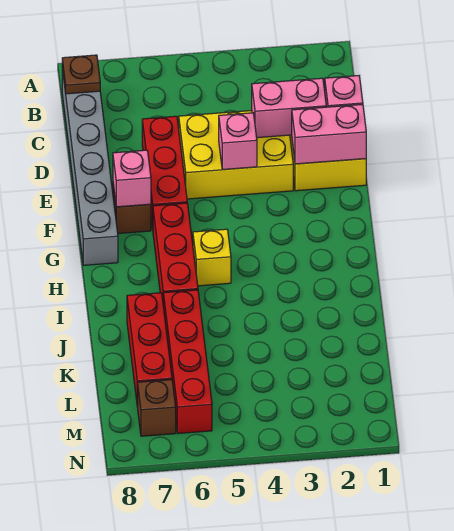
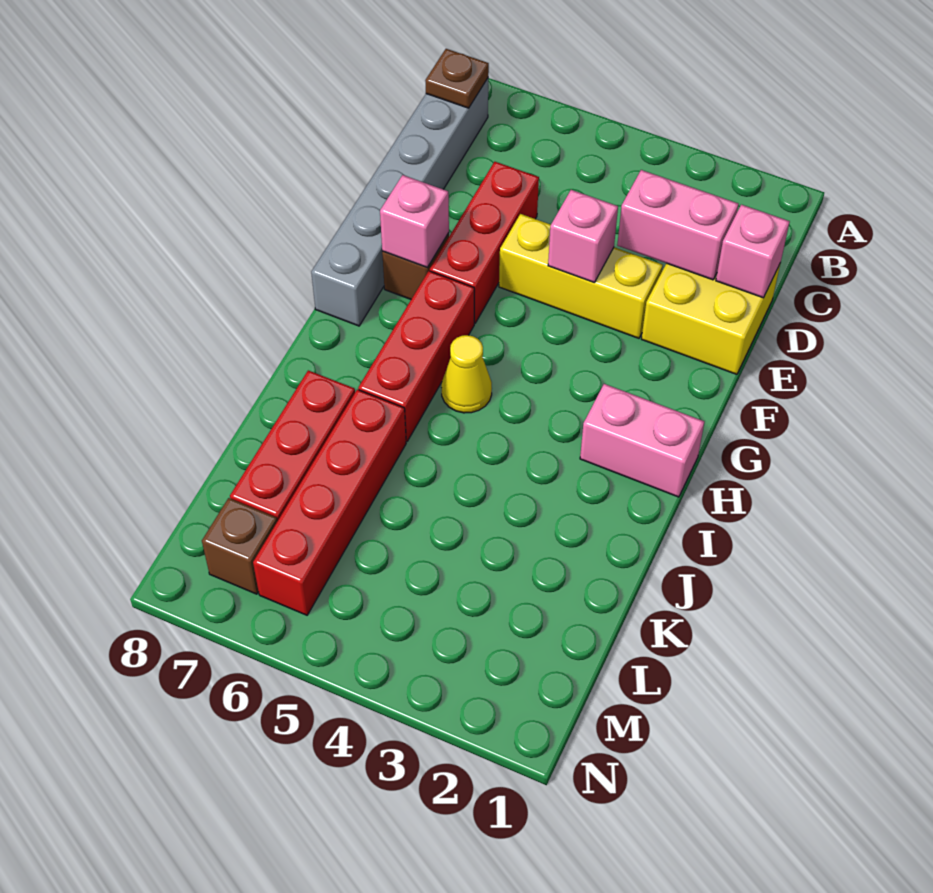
yellow brick D3:E5 level 1 -> yellow brick E3:E5 level 1
pink brick E1:E2 level 2 -> pink brick H1:H2 level 1
yellow brick H5 level 1 -> yellow cone H5 level 1

